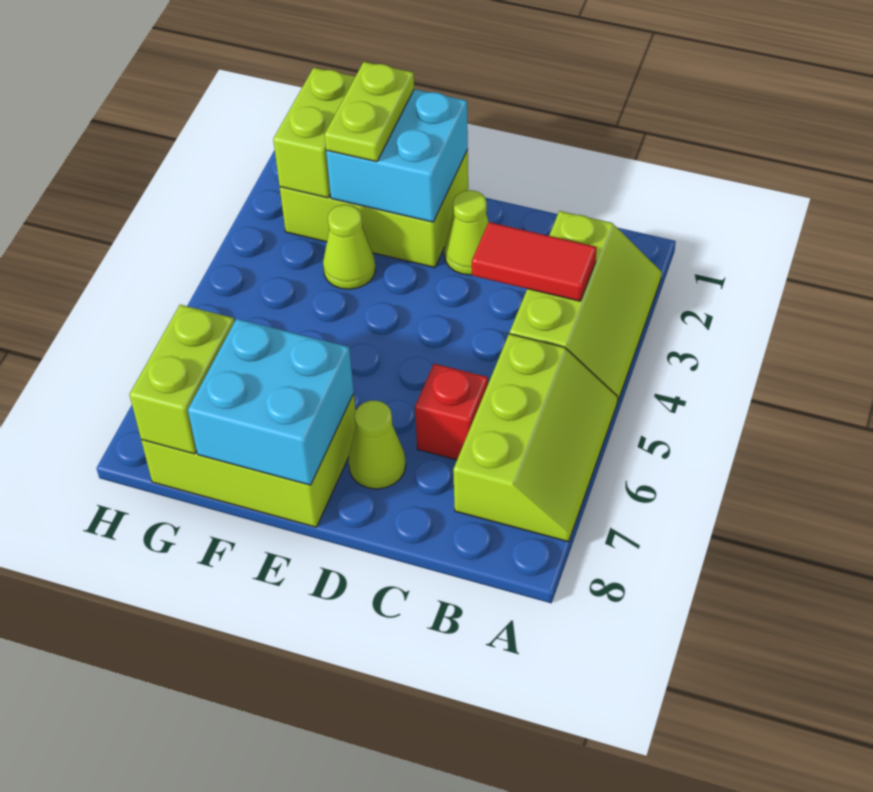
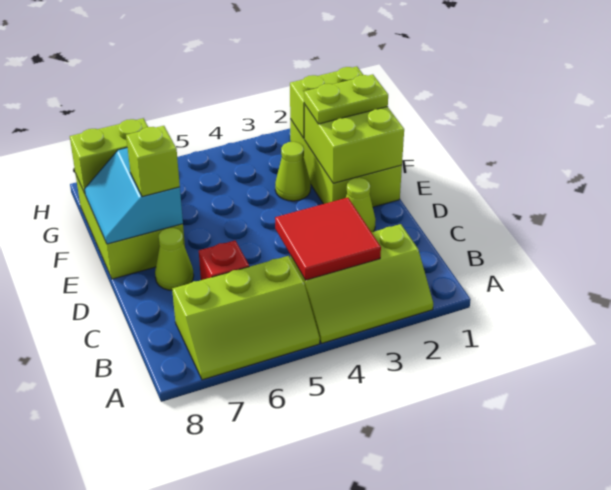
red tile B3:C3 level 2 -> red tile B3:C4 level 2
cyan brick E1:F2 level 2 -> lime brick E1:F2 level 2
cyan brick E7:F8 level 2 -> cyan slope E7:F8 level 2 top 7
none -> lime brick E7 level 3

